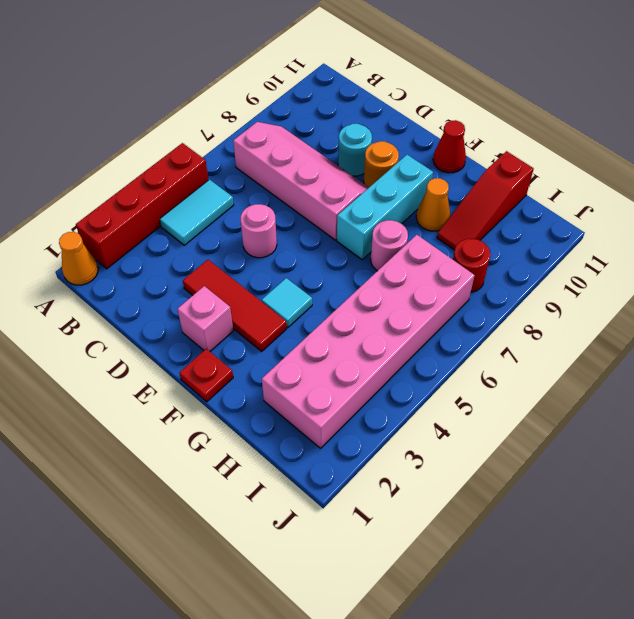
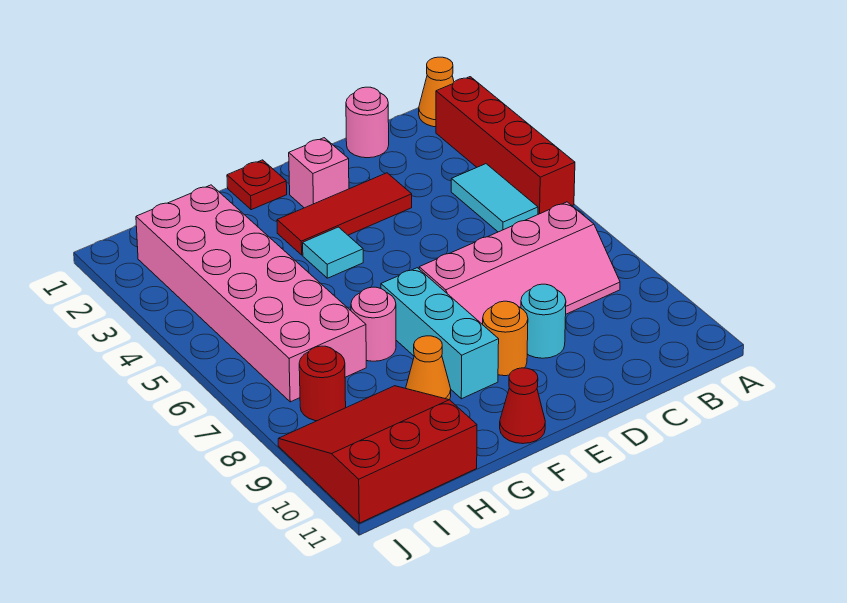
pink round brick D5 level 1 -> pink round brick C1 level 1
red slope H9:H11 level 1 top 11 -> red slope H9:J11 level 1 top 11

